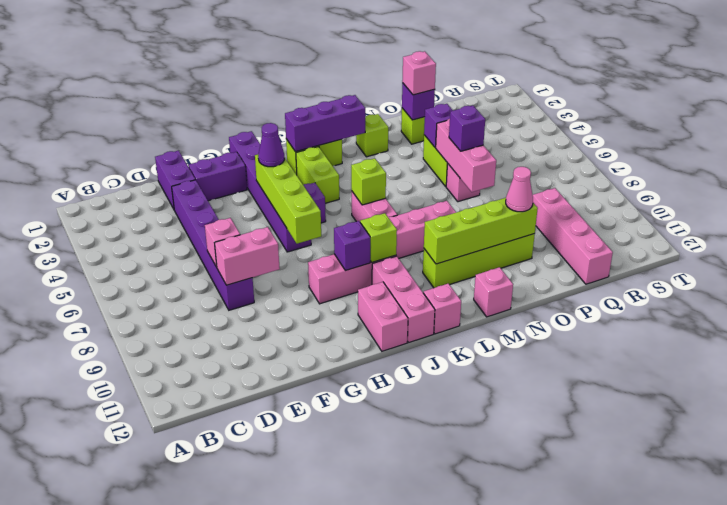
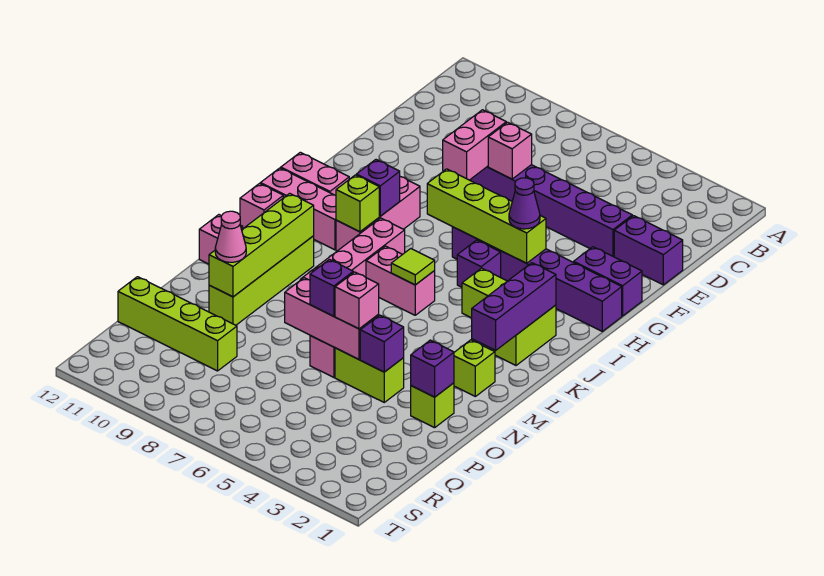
purple brick F2:G2 level 1 -> purple brick G1:G2 level 1
lime brick K6 level 2 -> lime tile K6 level 2
pink brick O2 level 3 -> pink brick O5 level 3
pink brick Q9:Q12 level 1 -> lime brick Q9:Q12 level 1

